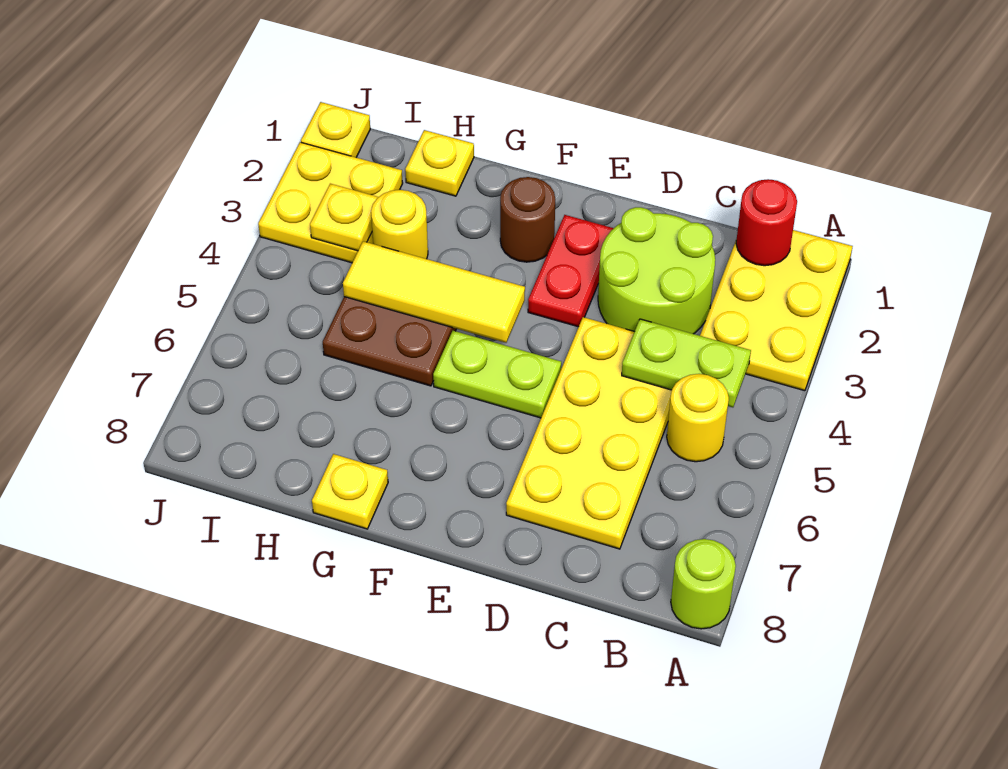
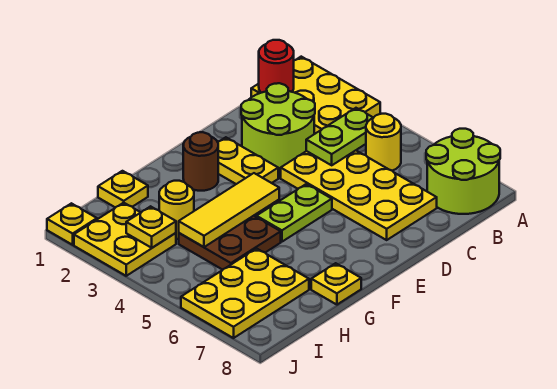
lime round brick A8 level 1 -> lime round brick A7:B8 level 1
red plate E2:E3 level 1 -> yellow plate E2:E3 level 1
none -> yellow plate H6:J7 level 1

